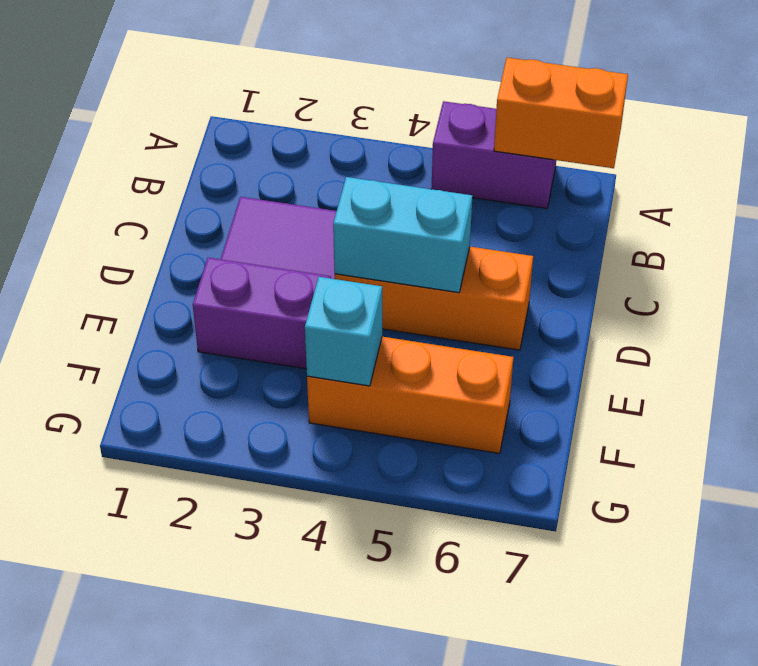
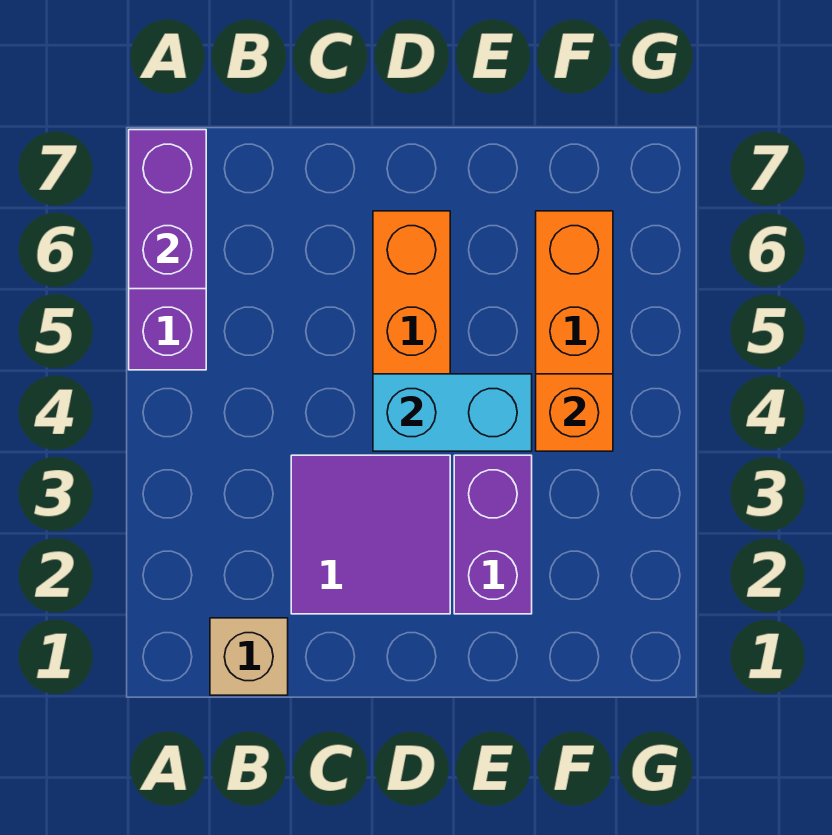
orange brick A6:A7 level 2 -> purple brick A6:A7 level 2
none -> tan brick B1 level 1
cyan brick D4:D5 level 2 -> cyan brick D4:E4 level 2
cyan brick F4 level 2 -> orange brick F4 level 2

